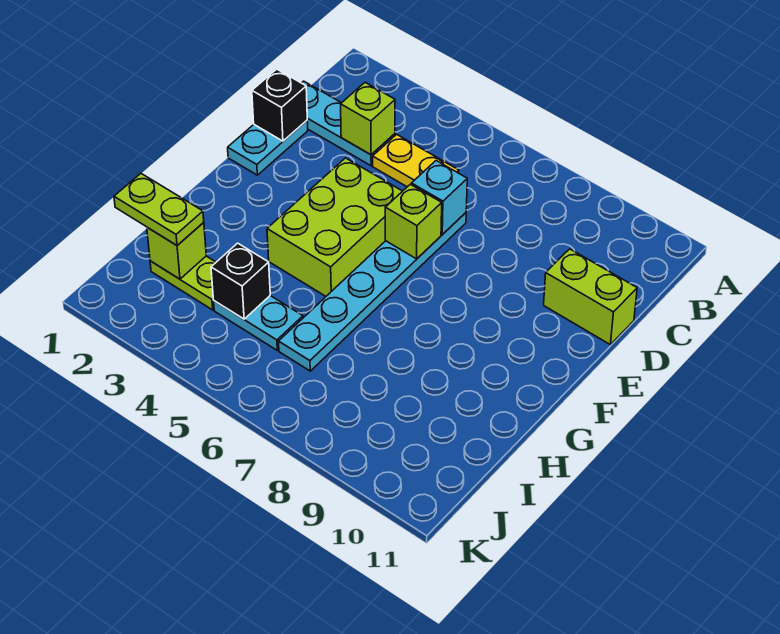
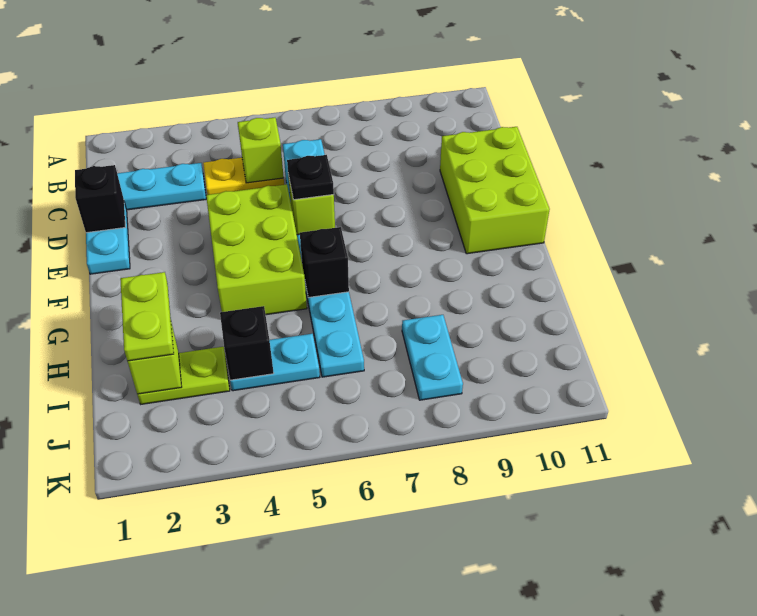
lime brick C3 level 2 -> lime brick C5 level 2
lime brick D10:D11 level 1 -> lime brick D10:F11 level 1
none -> black plate E6 level 3
none -> black brick G6 level 2
lime plate I1:I2 level 3 -> lime plate H2:I2 level 3
none -> cyan plate I8:J8 level 1

